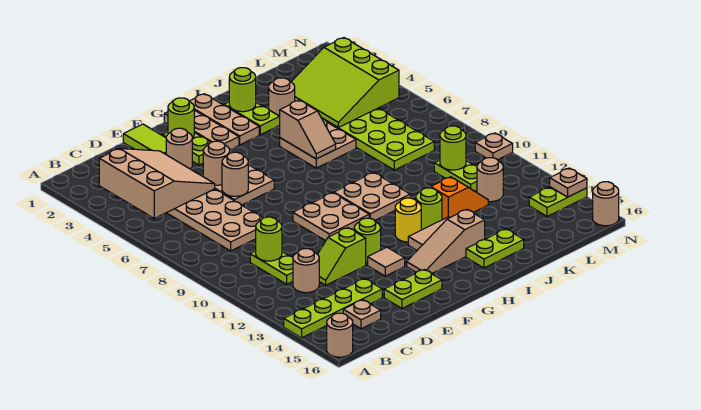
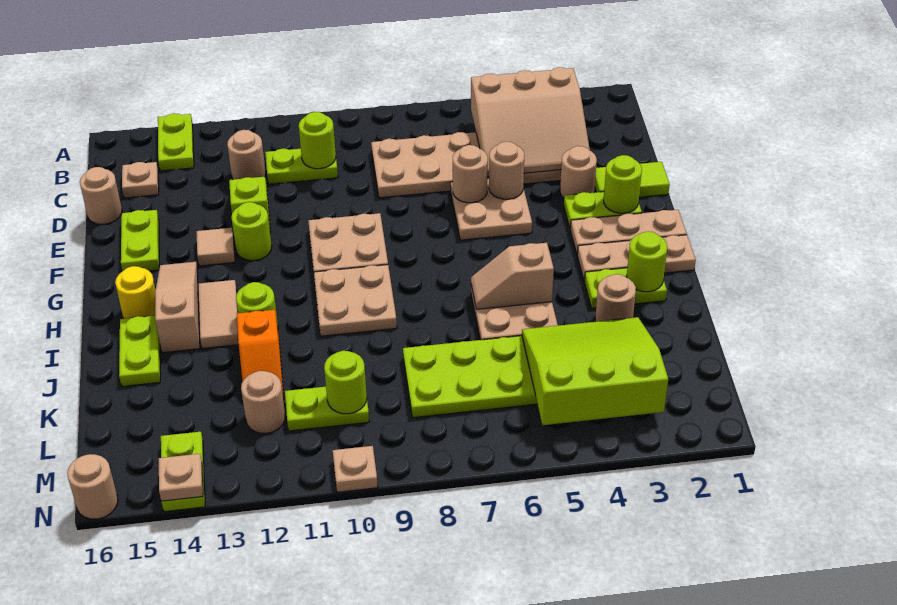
lime plate A14:D14 level 1 -> lime plate A14:B14 level 1
tan round brick A16 level 1 -> tan round brick D16 level 1
yellow round brick H12 level 1 -> yellow round brick H15 level 1

